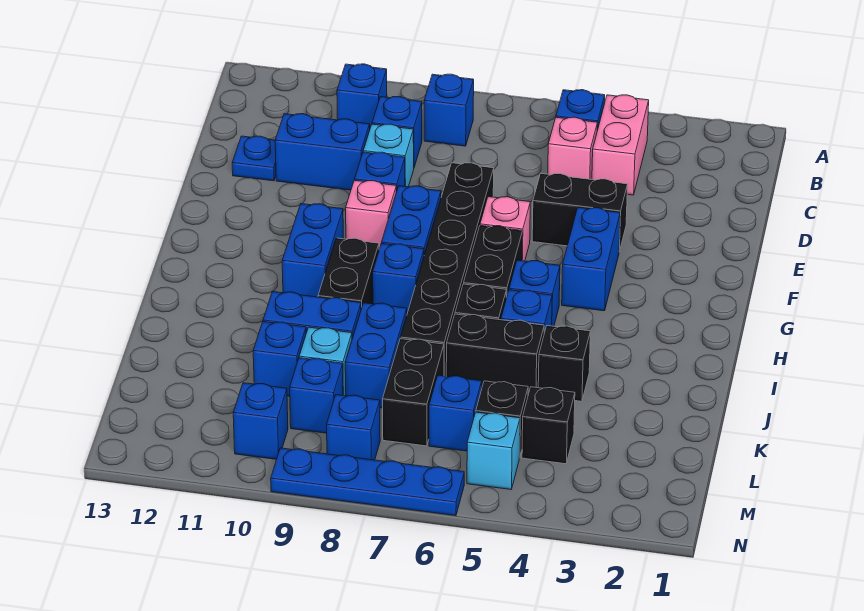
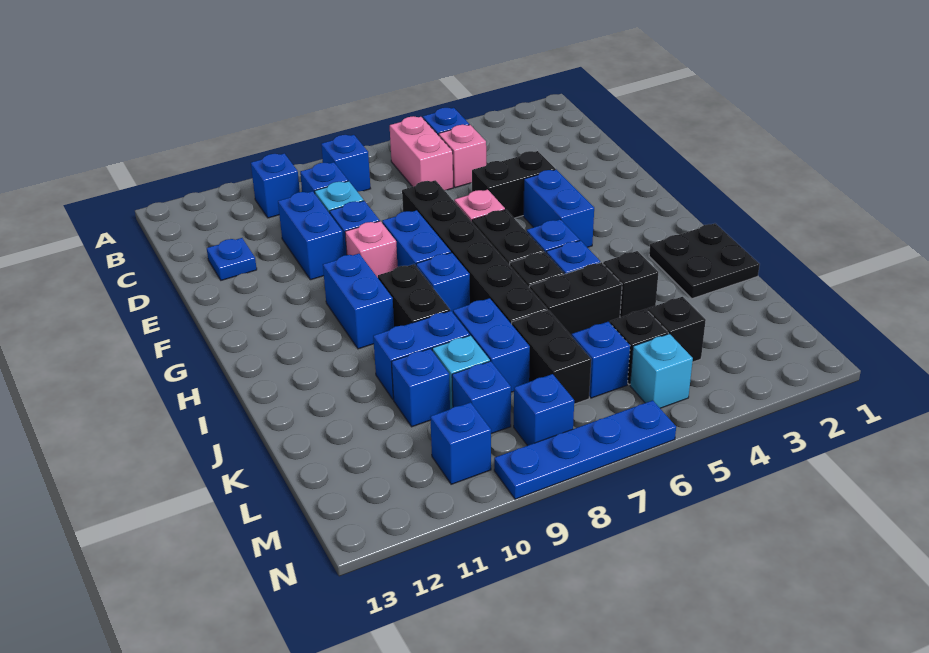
pink brick B4:C4 level 1 -> pink brick B6:C6 level 1
blue brick D10:D11 level 1 -> blue brick D10:E10 level 1
none -> black plate I1:J2 level 1

